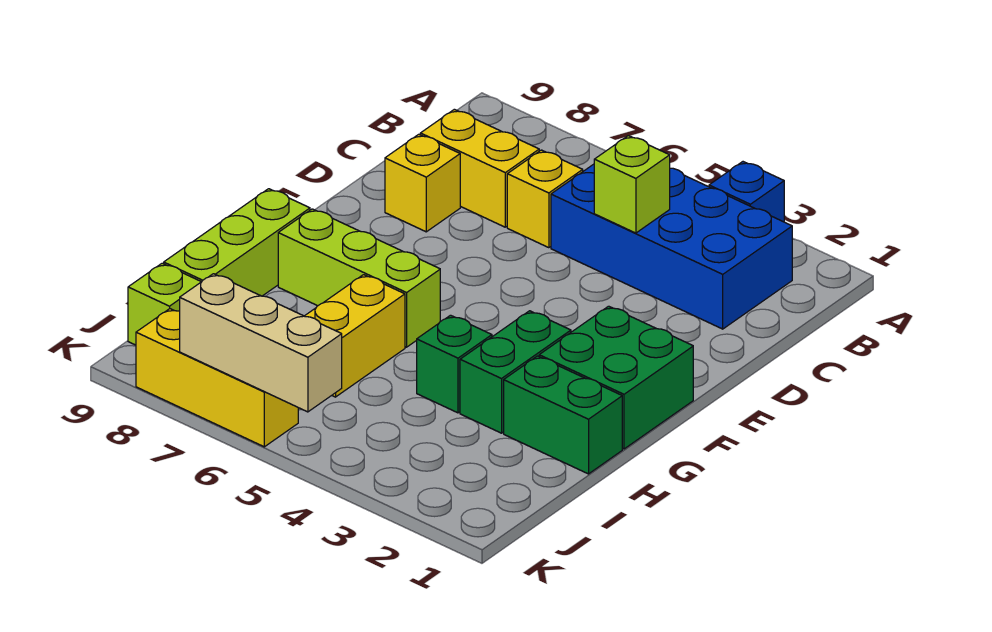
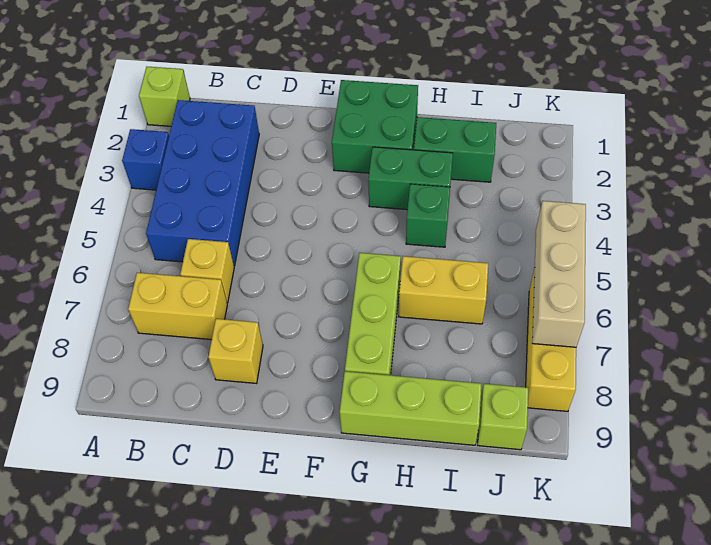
lime brick C4 level 2 -> lime brick A1 level 1
yellow brick C7:C8 level 1 -> yellow brick B7:C7 level 1
green brick H1:H2 level 1 -> green brick H2:I2 level 1

